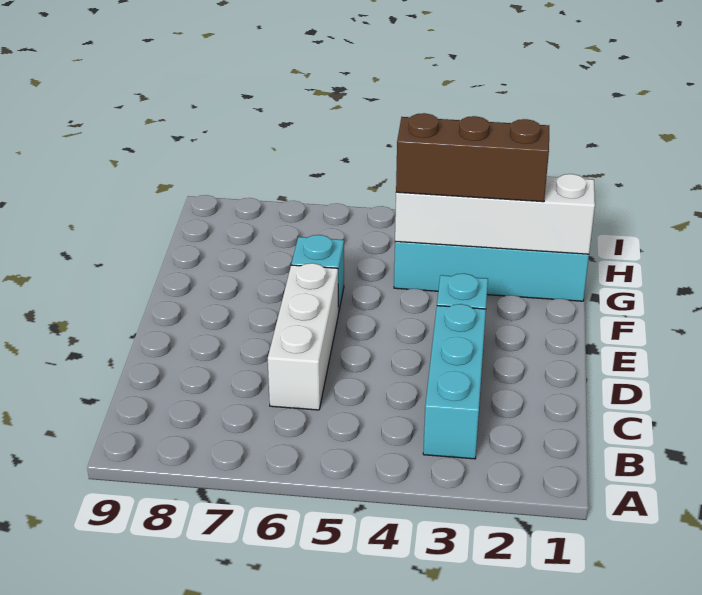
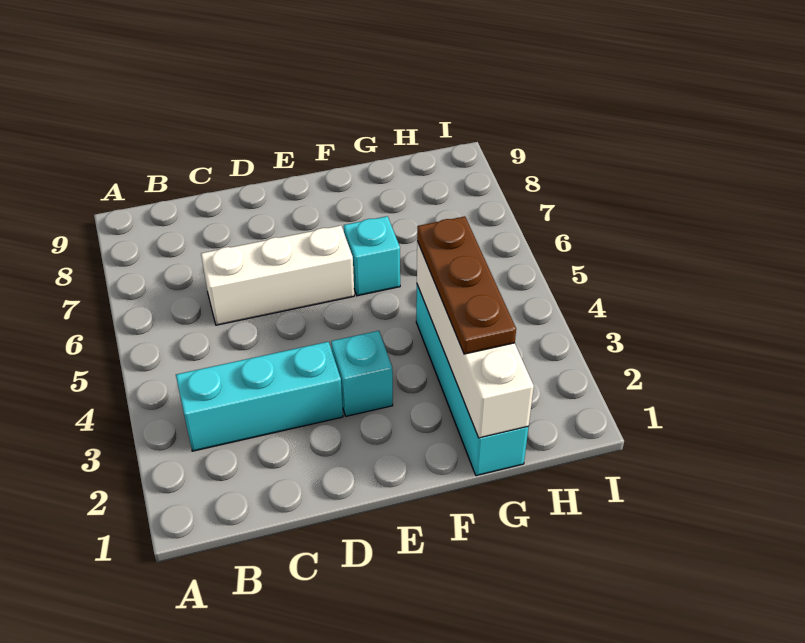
brown brick G2:G4 level 3 -> brown plate G2:G4 level 3

